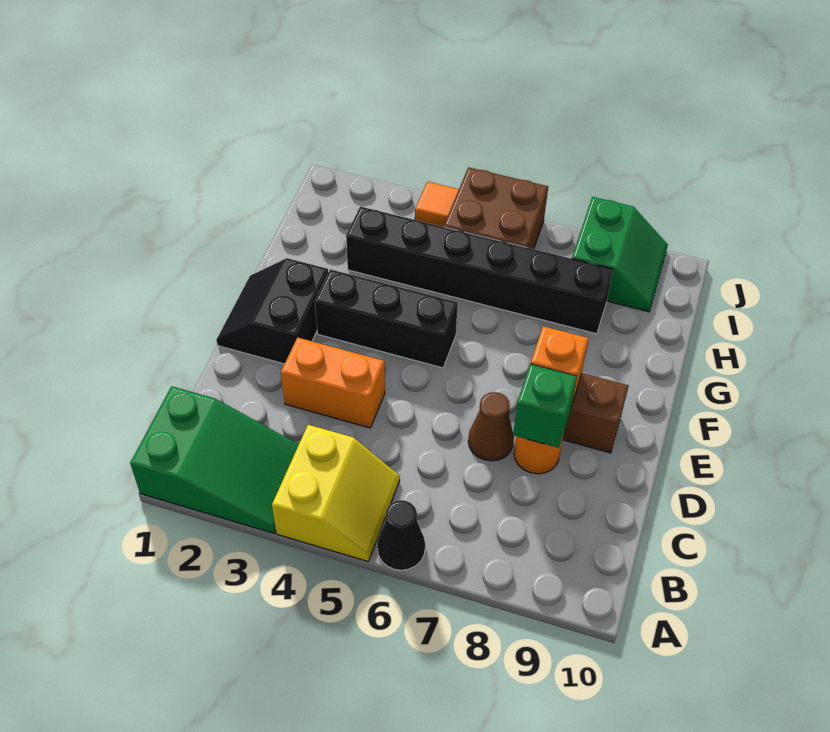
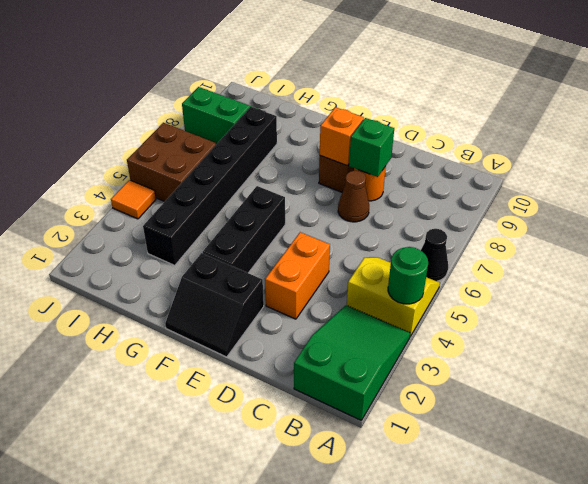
none -> green round brick A4 level 2

